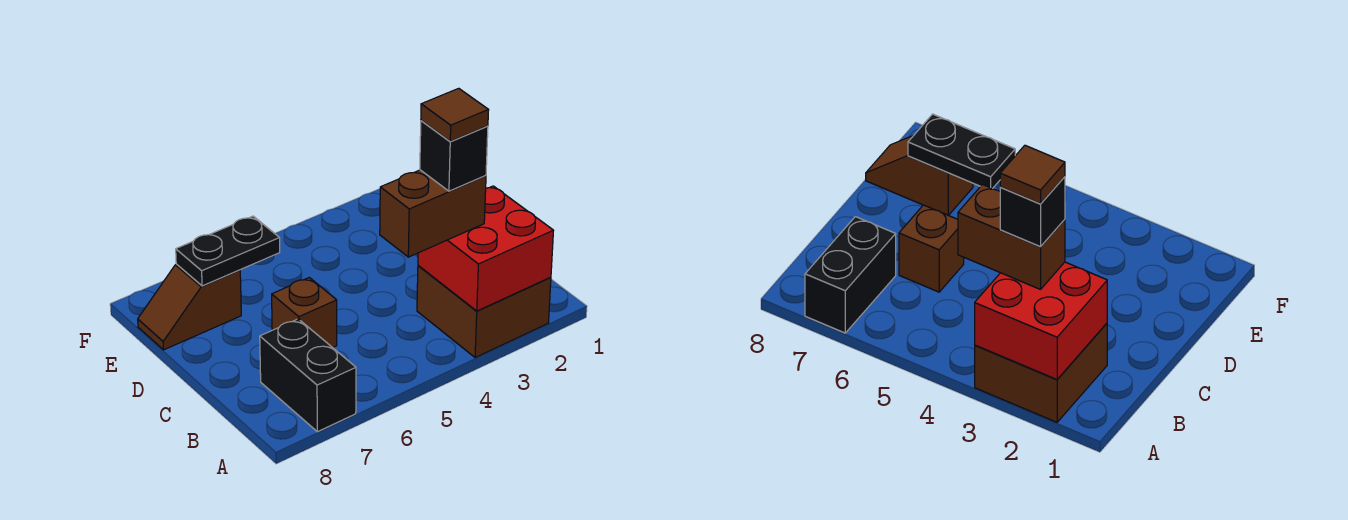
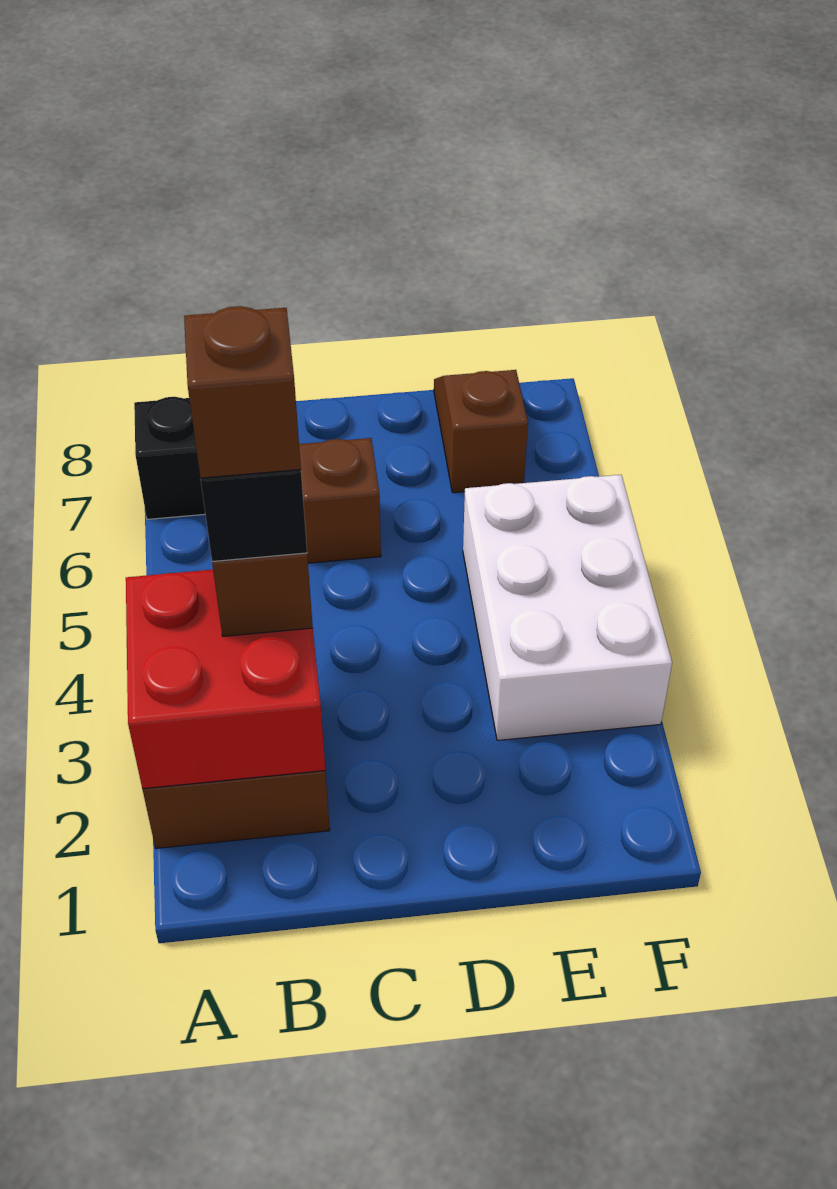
brown tile B3 level 5 -> brown brick B3 level 5
none -> white brick E3:F5 level 1
black plate E6:E7 level 2 -> none

